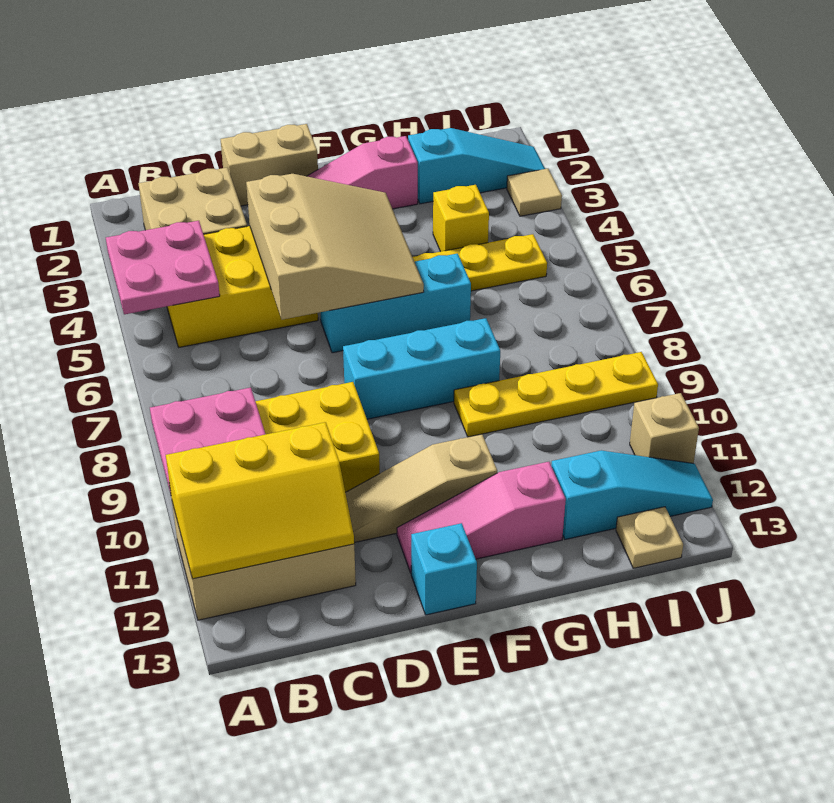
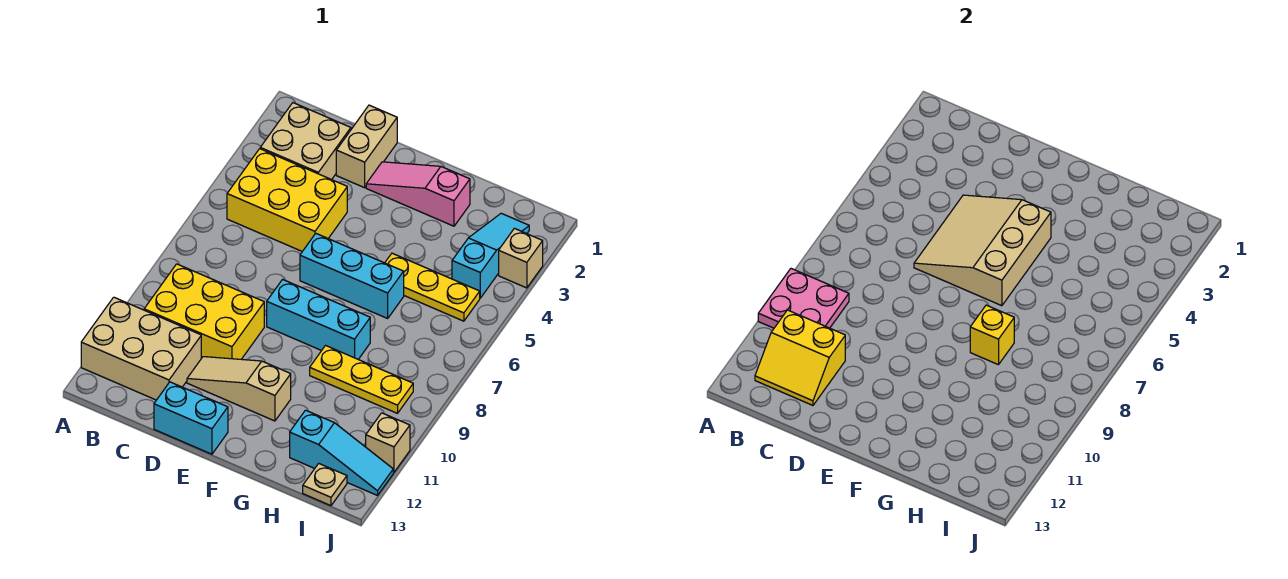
pink plate A4:B5 level 2 -> none
yellow slope A11:C12 level 2 top 11 -> yellow slope B11:C12 level 2 top 11
tan brick D1:E1 level 1 -> tan brick D1:D2 level 1
tan slope D4:F6 level 2 top D -> tan slope D4:F6 level 2 top F
pink slope E12:G12 level 1 top G -> none
cyan brick E13 level 1 -> cyan brick D13:E13 level 1
yellow plate G9:J9 level 1 -> yellow plate G9:I9 level 1
cyan slope H2:J2 level 1 top H -> cyan slope I2:I4 level 1 top 4
yellow brick H4 level 1 -> yellow brick G8 level 2
tan tile J3 level 1 -> tan brick J3 level 1

